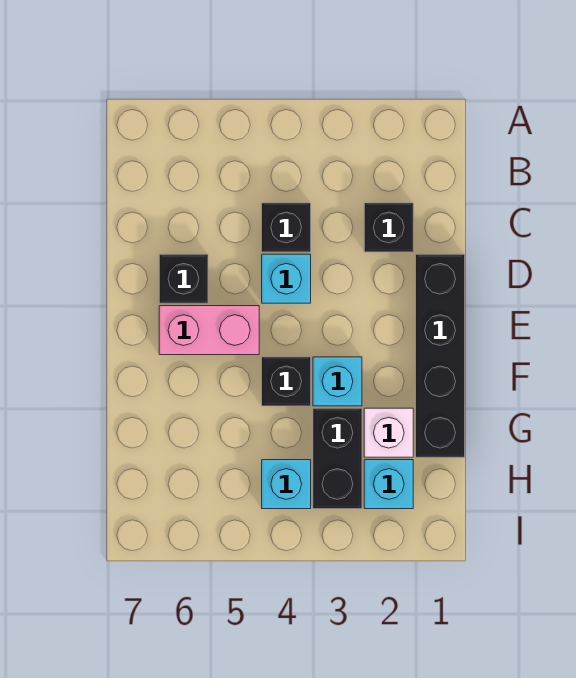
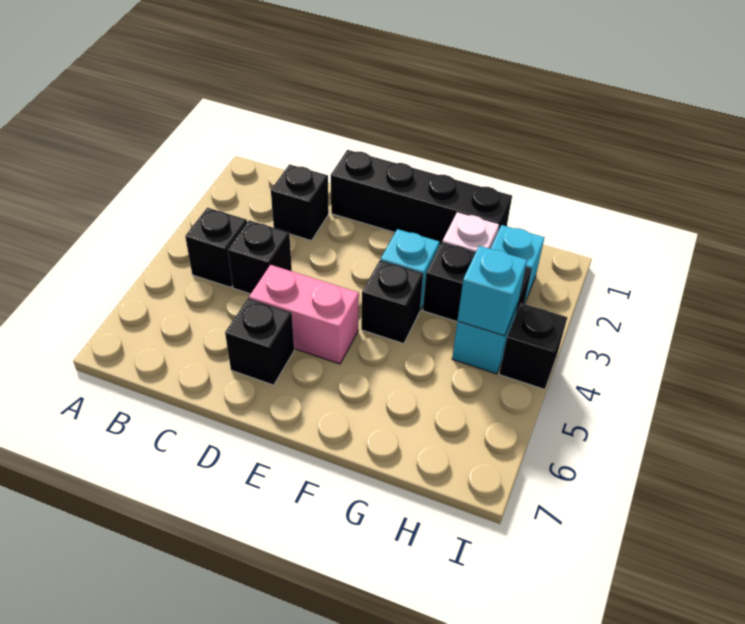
none -> black brick B4 level 1
cyan brick D4 level 1 -> cyan brick H4 level 2
pink brick E5:E6 level 1 -> pink brick D5:E5 level 1
none -> black brick I4 level 1

